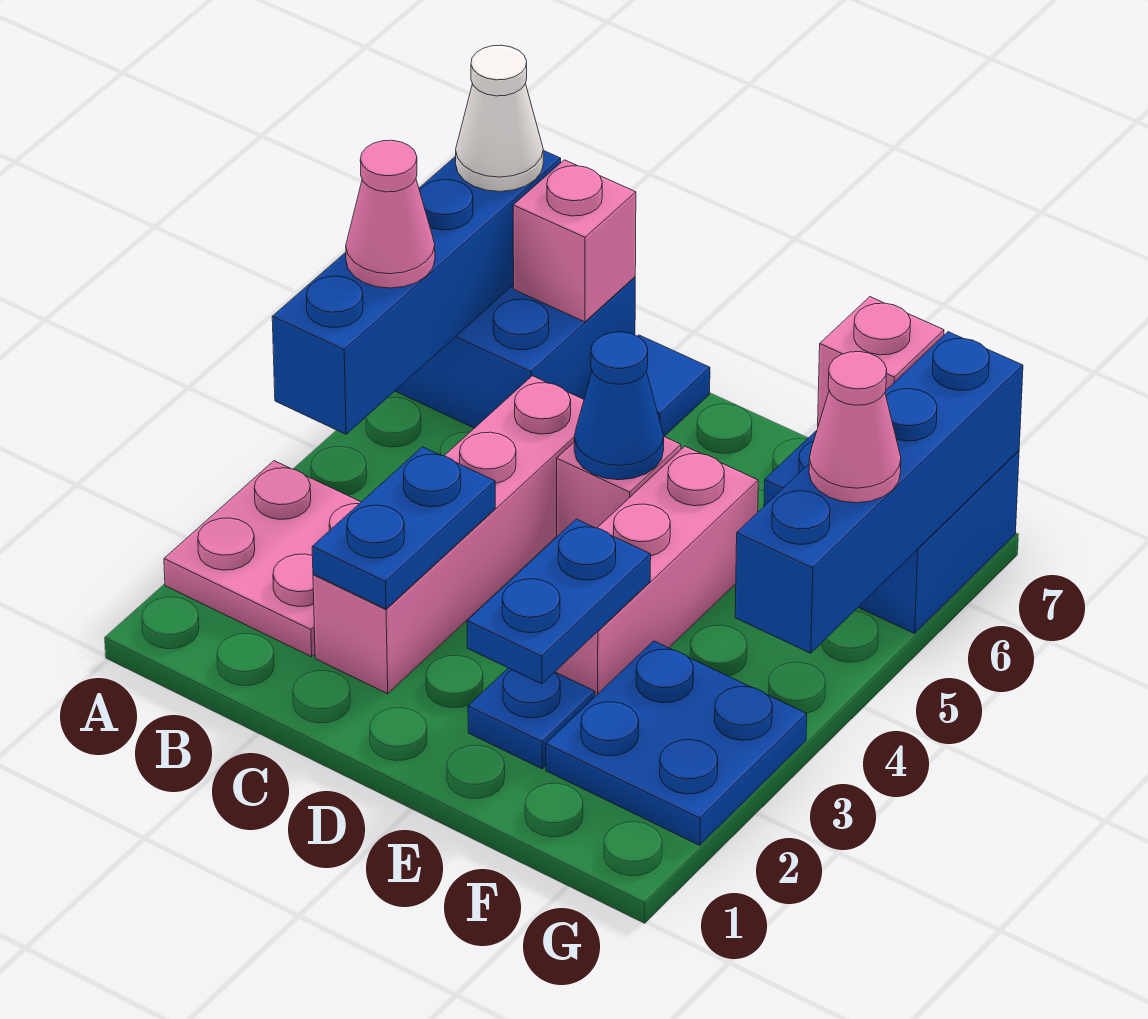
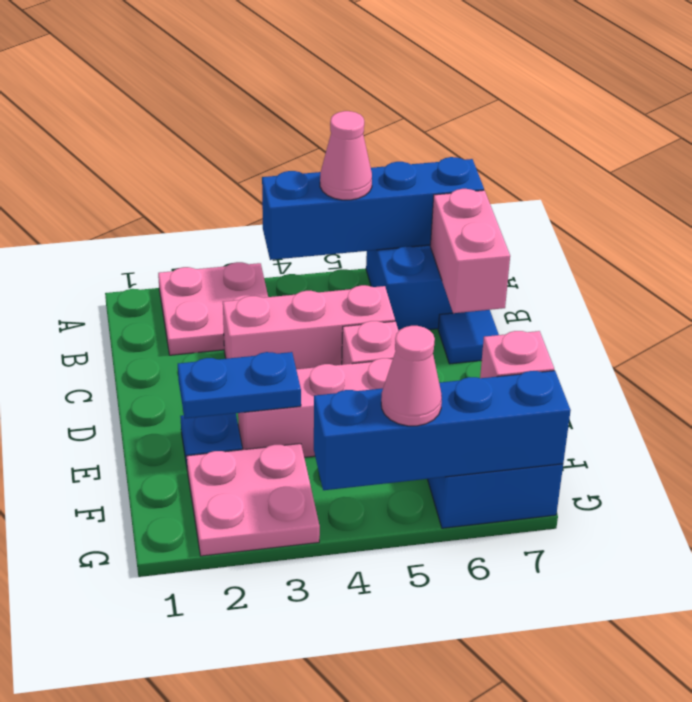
white cone A7 level 3 -> none
pink brick B7 level 2 -> pink brick B7:C7 level 2
pink brick C2:C5 level 1 -> pink brick C3:C5 level 1
blue plate C2:C3 level 2 -> none
blue cone D5 level 2 -> none
blue plate F2:G3 level 1 -> pink plate F2:G3 level 1

